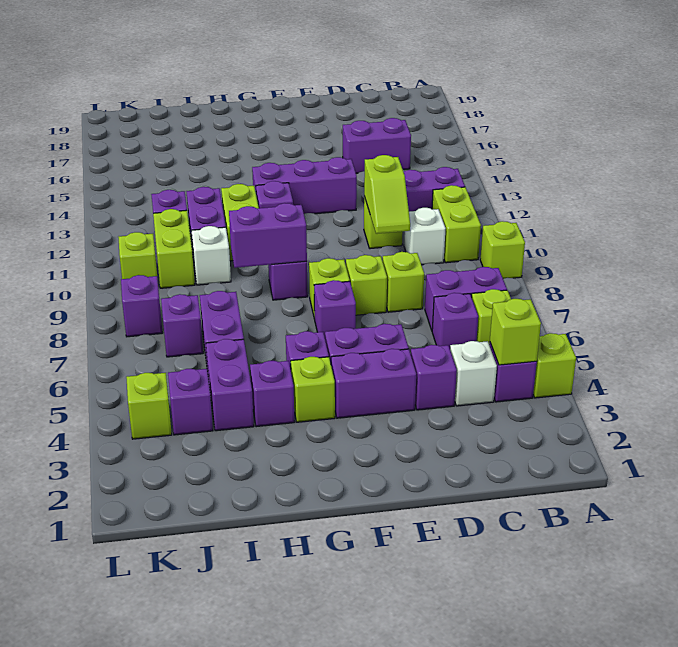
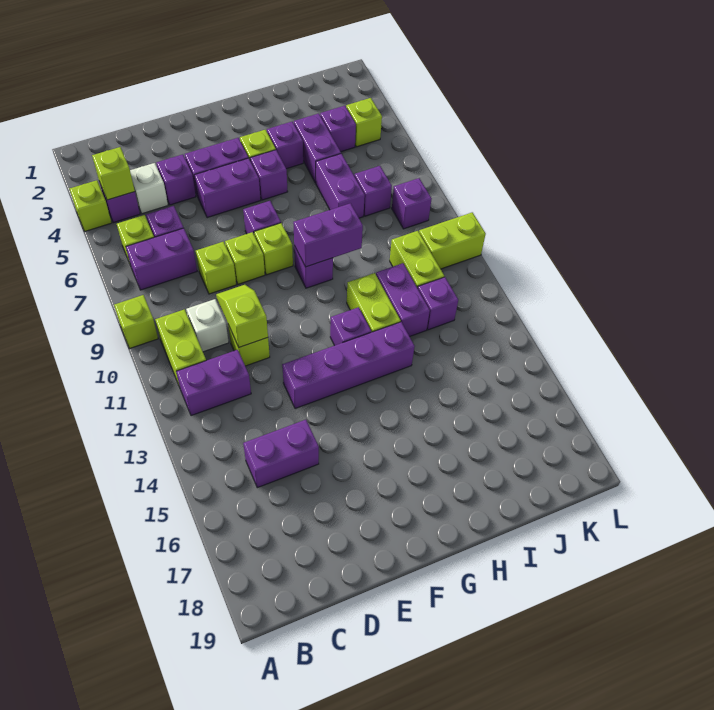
purple brick E13:G13 level 1 -> purple brick E13:H13 level 1
white brick I10 level 1 -> none
lime brick K10 level 1 -> lime brick K10:L10 level 1

